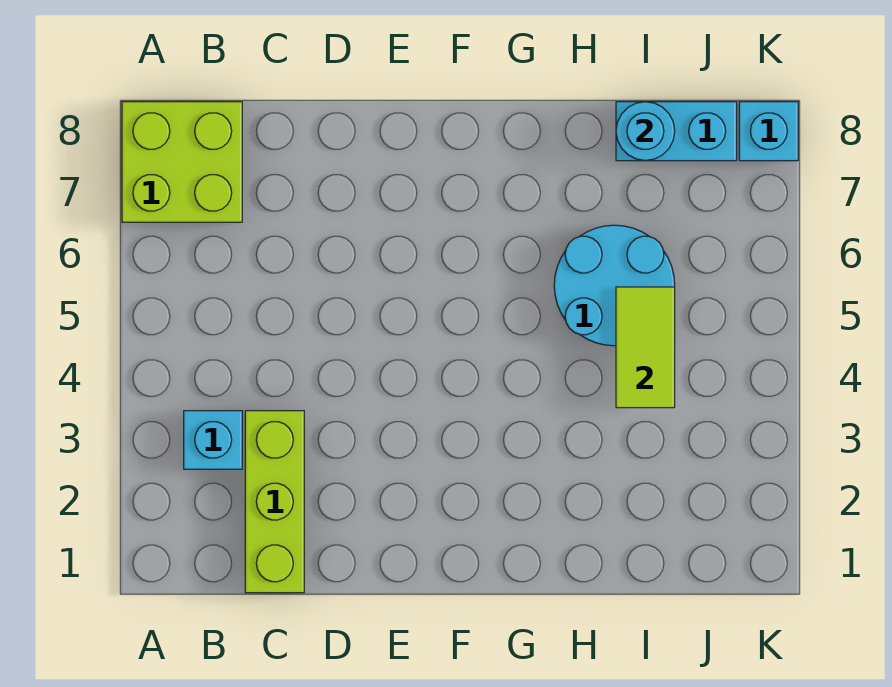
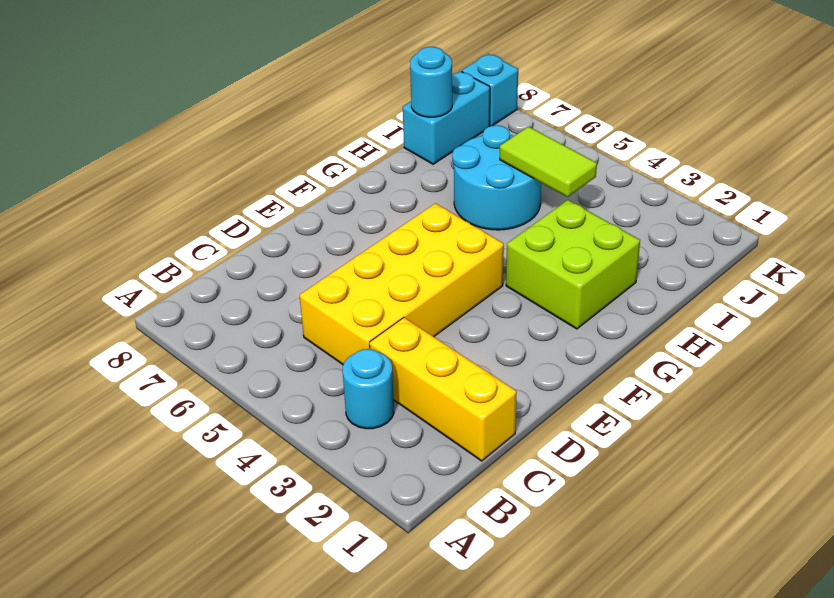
lime brick A7:B8 level 1 -> lime brick G2:H3 level 1
cyan brick B3 level 1 -> cyan round brick B3 level 1
lime brick C1:C3 level 1 -> yellow brick C1:C3 level 1
none -> yellow brick C4:F5 level 1

